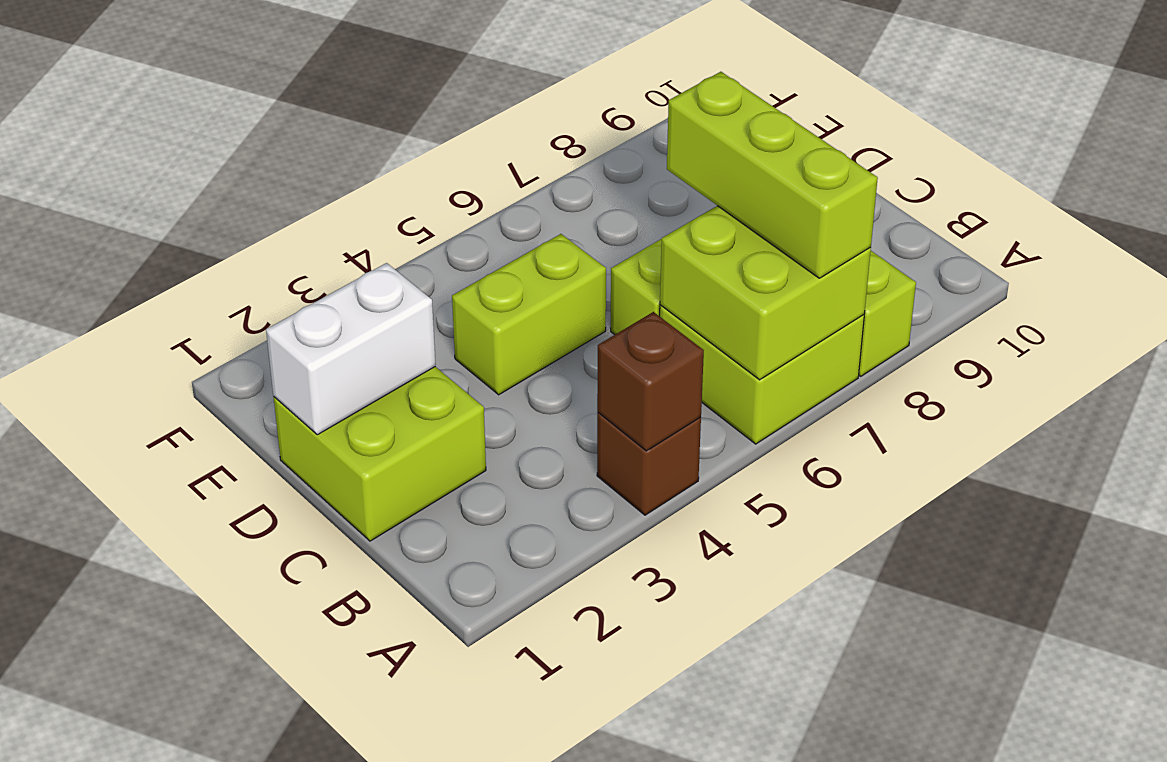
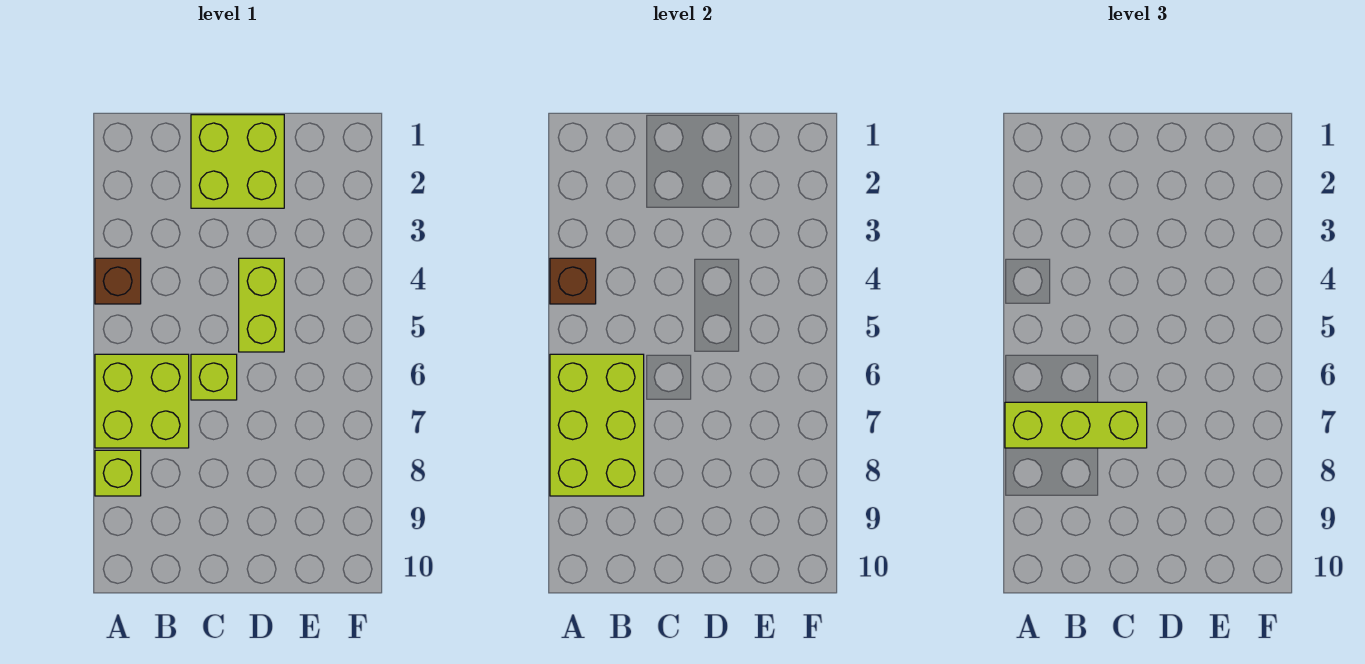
lime brick A6:B7 level 2 -> lime brick A6:B8 level 2
white brick D1:D2 level 2 -> none

